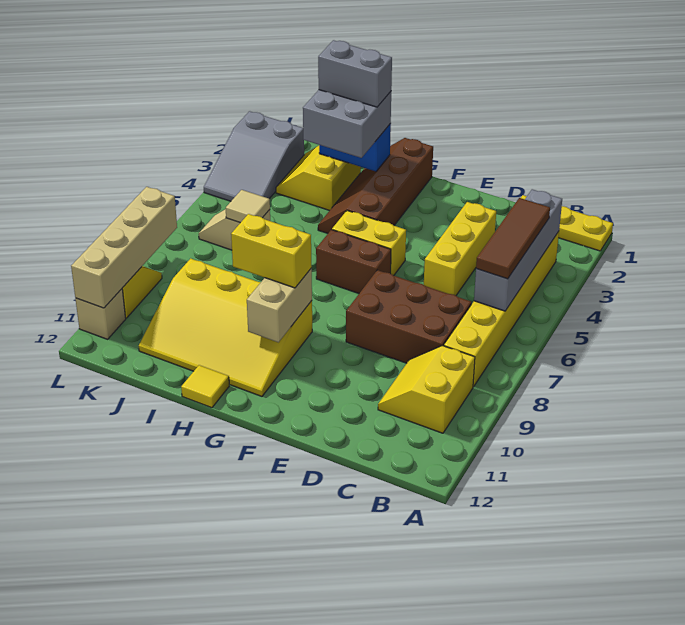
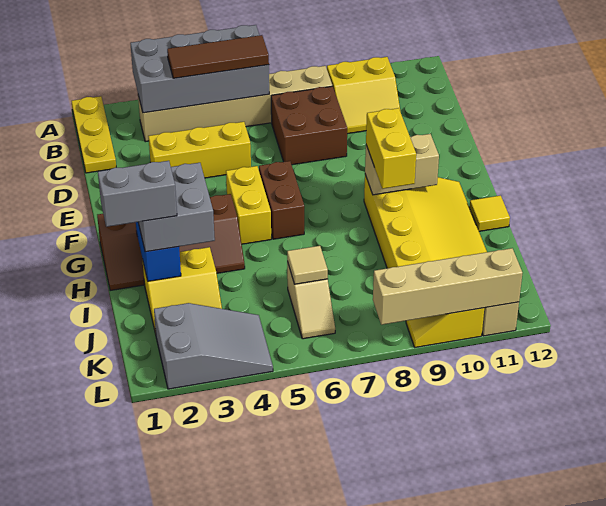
yellow brick B3:B8 level 1 -> tan brick B3:B8 level 1
grey brick B3:B6 level 2 -> grey brick A3:B6 level 2
brown brick C7:E8 level 1 -> brown brick C7:D8 level 1
grey brick H2:I2 level 4 -> grey brick I1:I2 level 4

